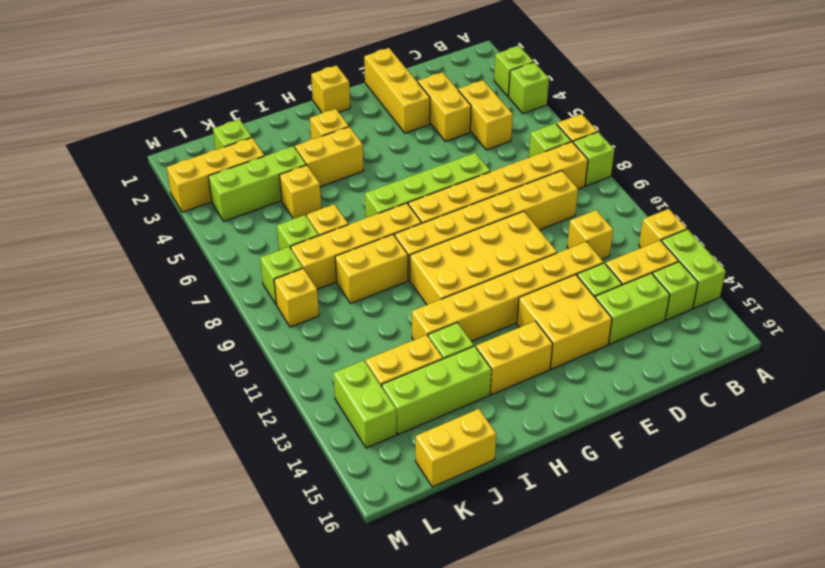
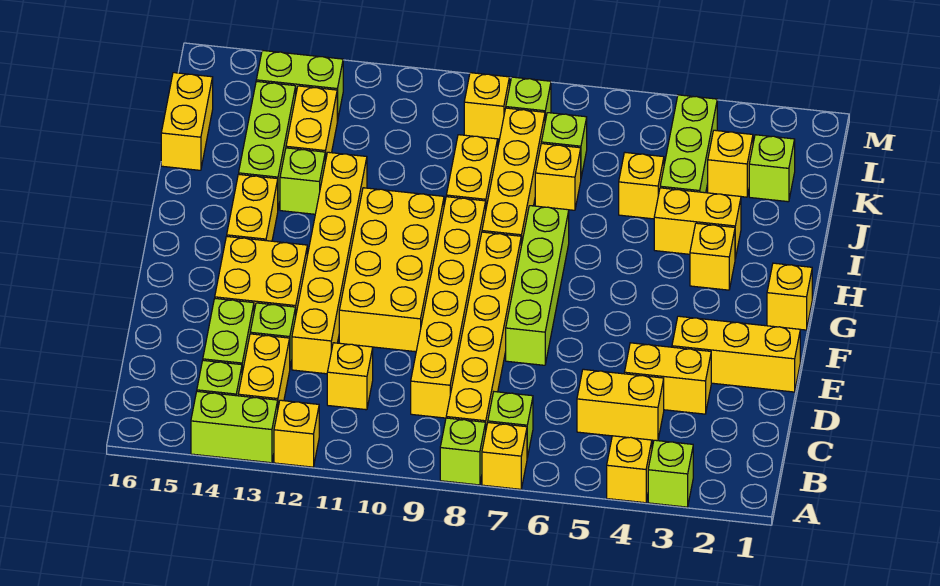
lime brick A4 level 1 -> yellow brick A4 level 1
yellow brick H4:I4 level 1 -> yellow brick I3:I4 level 1
yellow brick K3:M3 level 1 -> yellow brick K3 level 1

